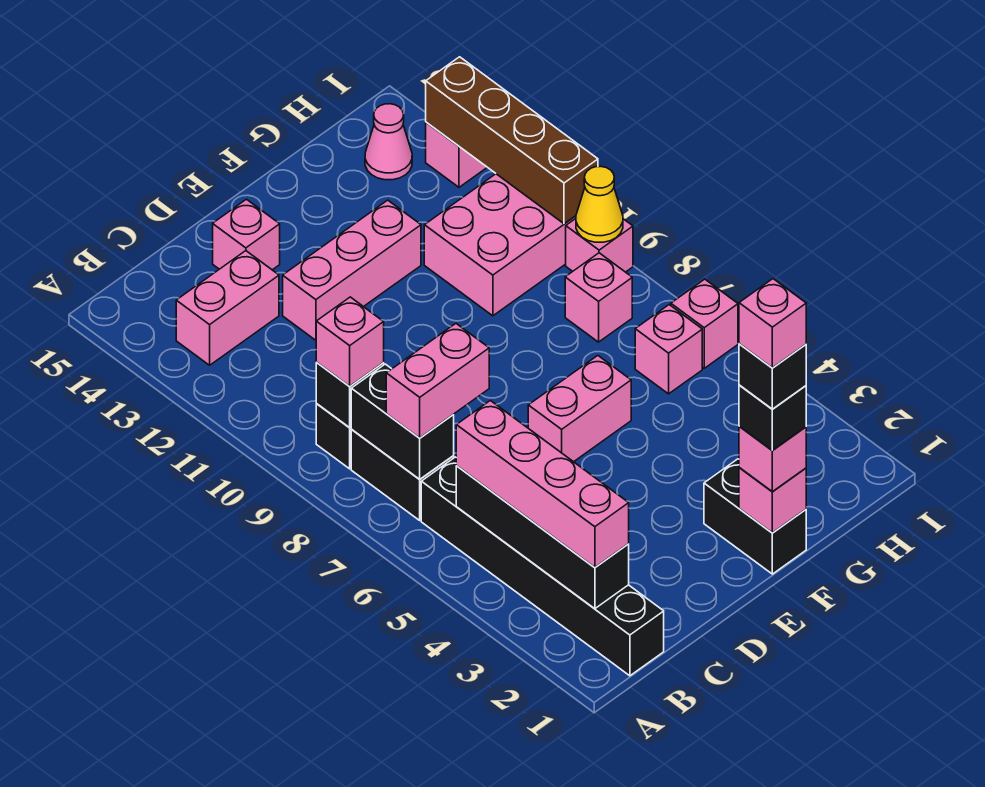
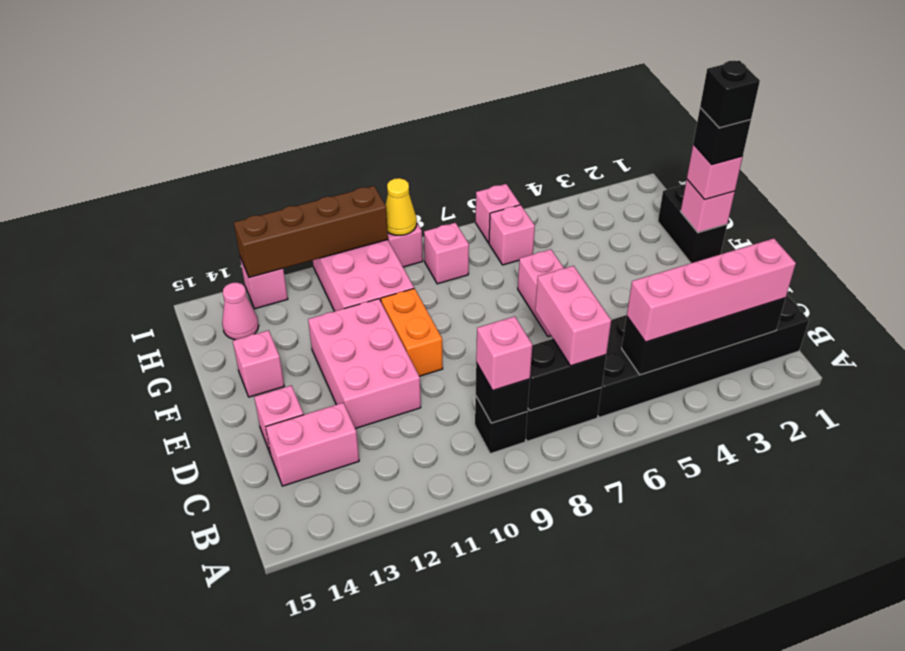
black brick B1:B6 level 1 -> black brick B1:C6 level 1
pink brick B13:C13 level 1 -> pink brick C13:C14 level 1
pink brick D12:F12 level 1 -> pink brick D11:F12 level 1
none -> orange brick E10:F10 level 1
black brick F1:F2 level 1 -> black brick F1:G1 level 1
pink brick F1 level 6 -> pink brick F14 level 1

